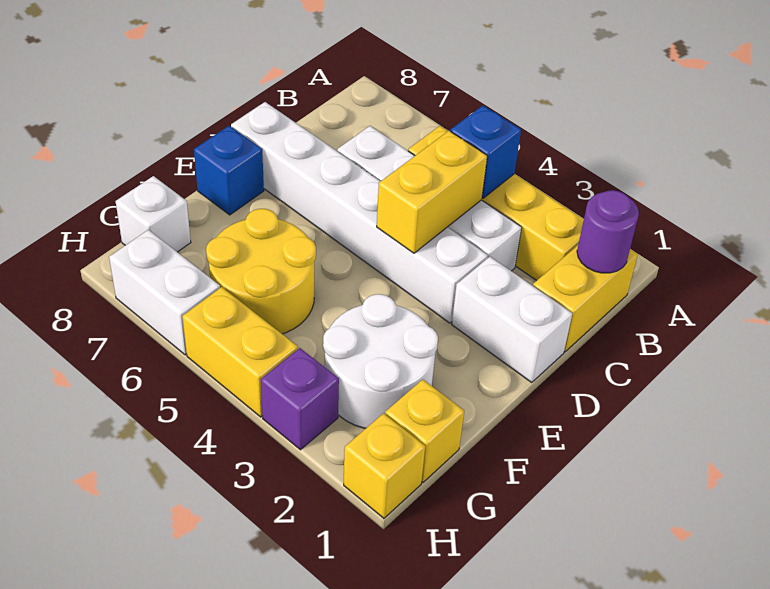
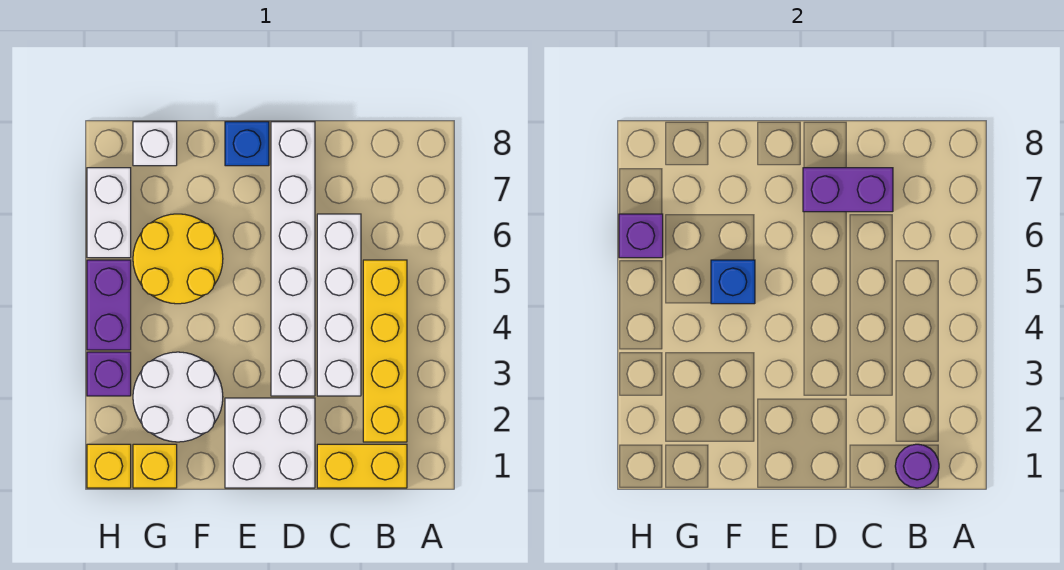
blue brick B4 level 2 -> blue brick F5 level 2
yellow brick C4:D4 level 2 -> none
none -> purple brick C7:D7 level 2
white brick D1:D2 level 1 -> white brick D1:E2 level 1
yellow brick H4:H5 level 1 -> purple brick H4:H5 level 1
none -> purple brick H6 level 2

